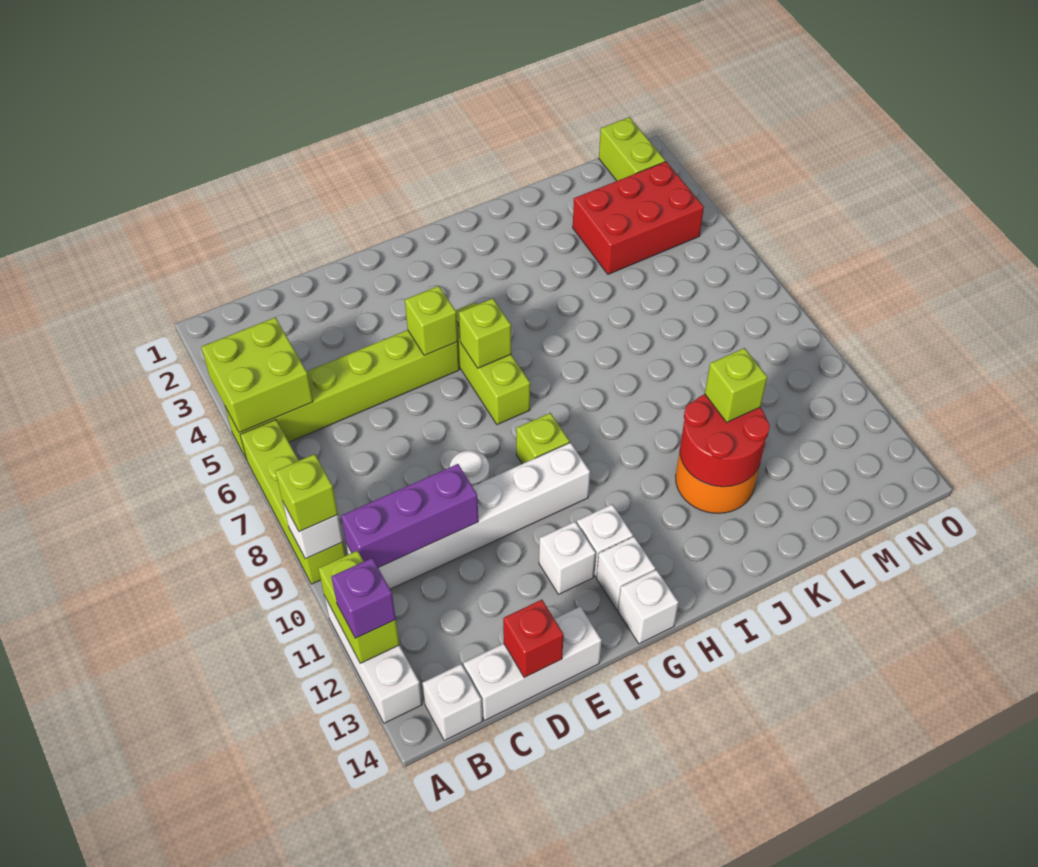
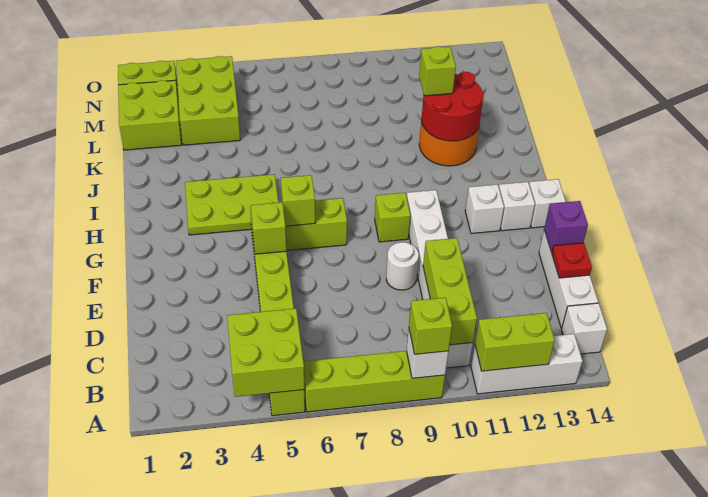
purple brick A12 level 3 -> purple brick E14 level 2
purple brick B10:D10 level 2 -> lime brick B10:D10 level 2
red brick D14 level 2 -> red plate D14 level 2
white brick F12 level 1 -> none
none -> lime plate H3:I5 level 1
none -> lime brick L1:M2 level 1
red brick L3:N4 level 1 -> lime brick L3:N4 level 1

